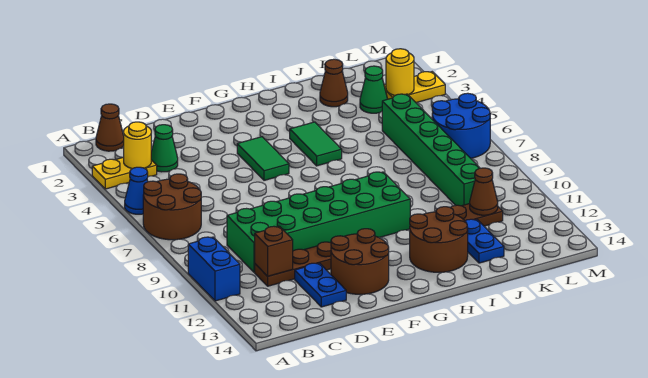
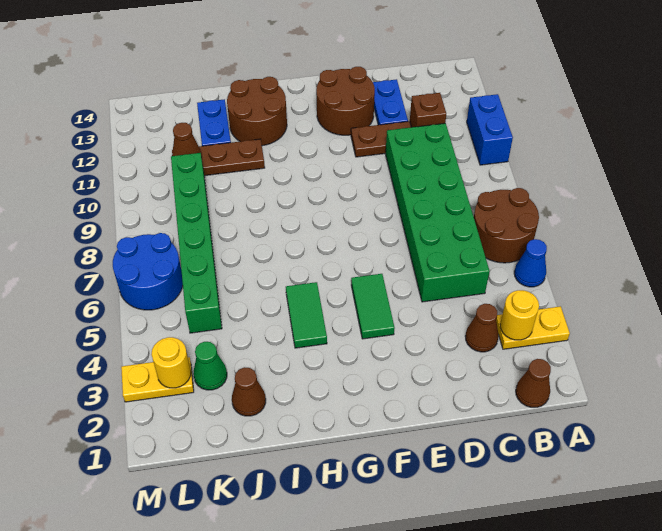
green cone C3 level 1 -> brown cone C3 level 1
green brick C9:H10 level 1 -> green brick C5:D10 level 1

